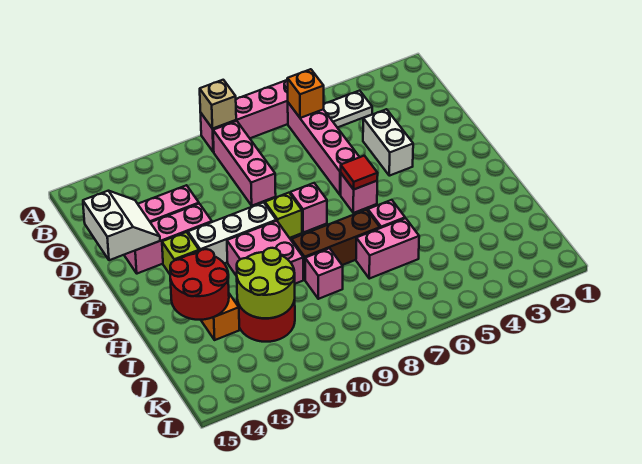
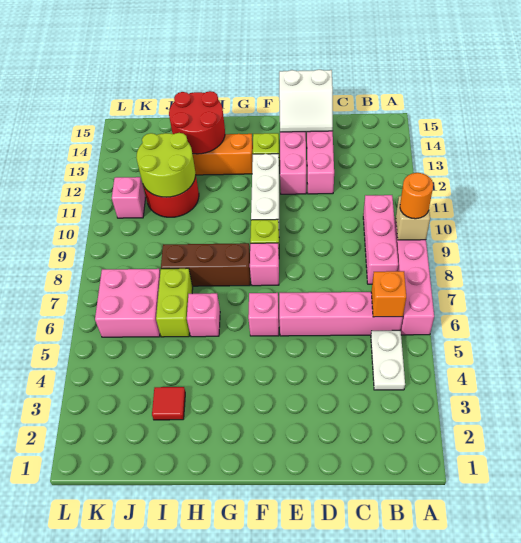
none -> orange round brick A9 level 3
pink brick B9:D9 level 1 -> pink brick B8:B10 level 1
white brick D4:E4 level 1 -> none
red tile F6 level 2 -> red tile I3 level 1
pink brick G10:H11 level 1 -> pink brick J6:K7 level 1
brown brick H7:H9 level 1 -> brown brick G8:I8 level 1
pink brick I6:I7 level 1 -> lime brick I6:I7 level 1
pink brick I9 level 1 -> pink brick K11 level 1

